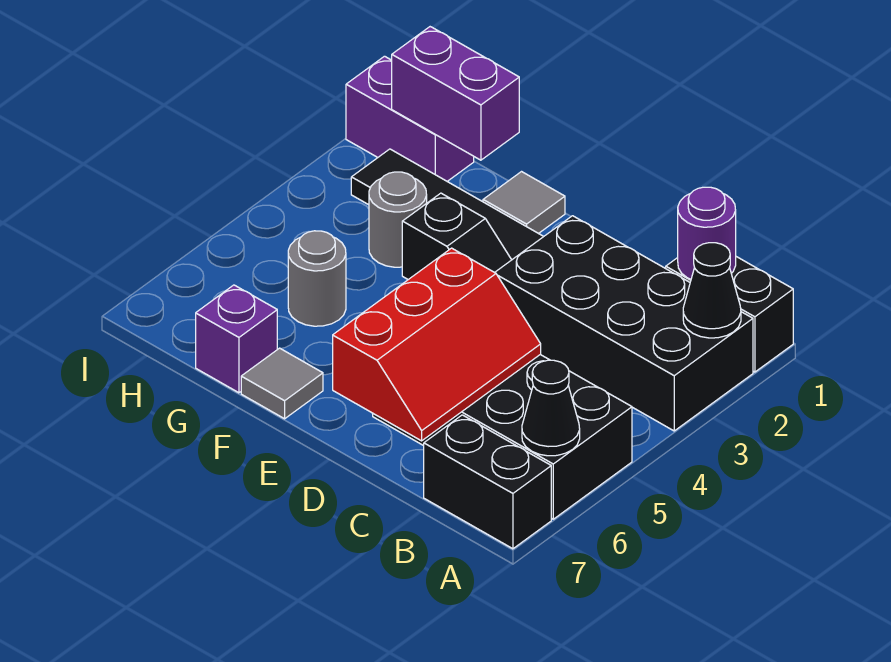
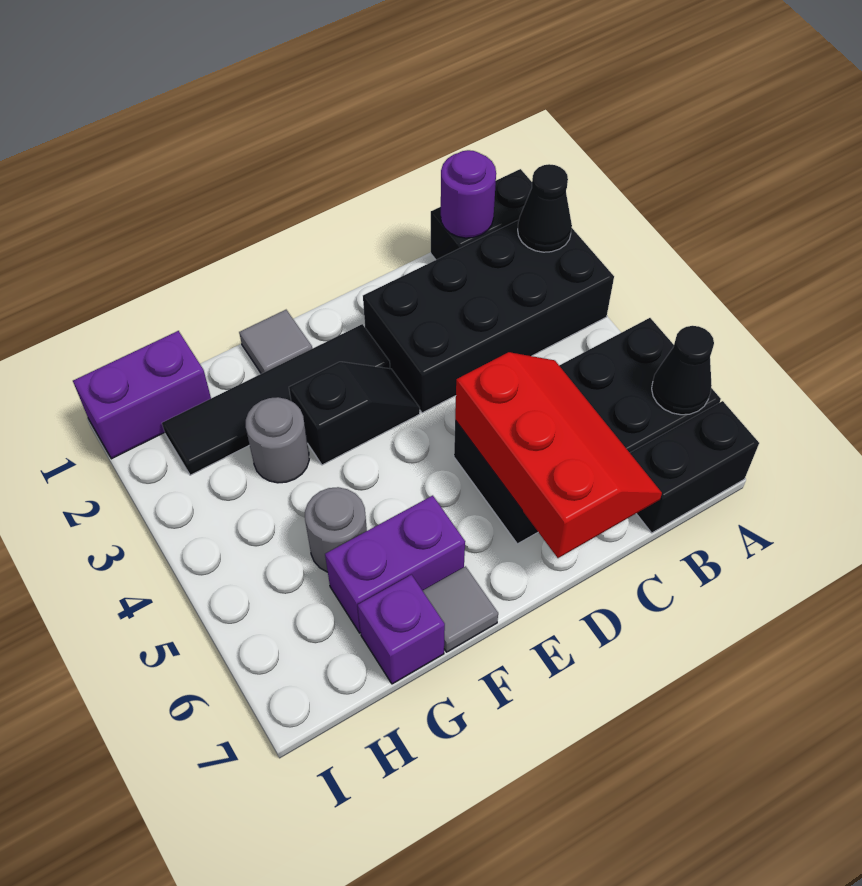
purple brick G1:H1 level 2 -> purple brick F6:G6 level 1

